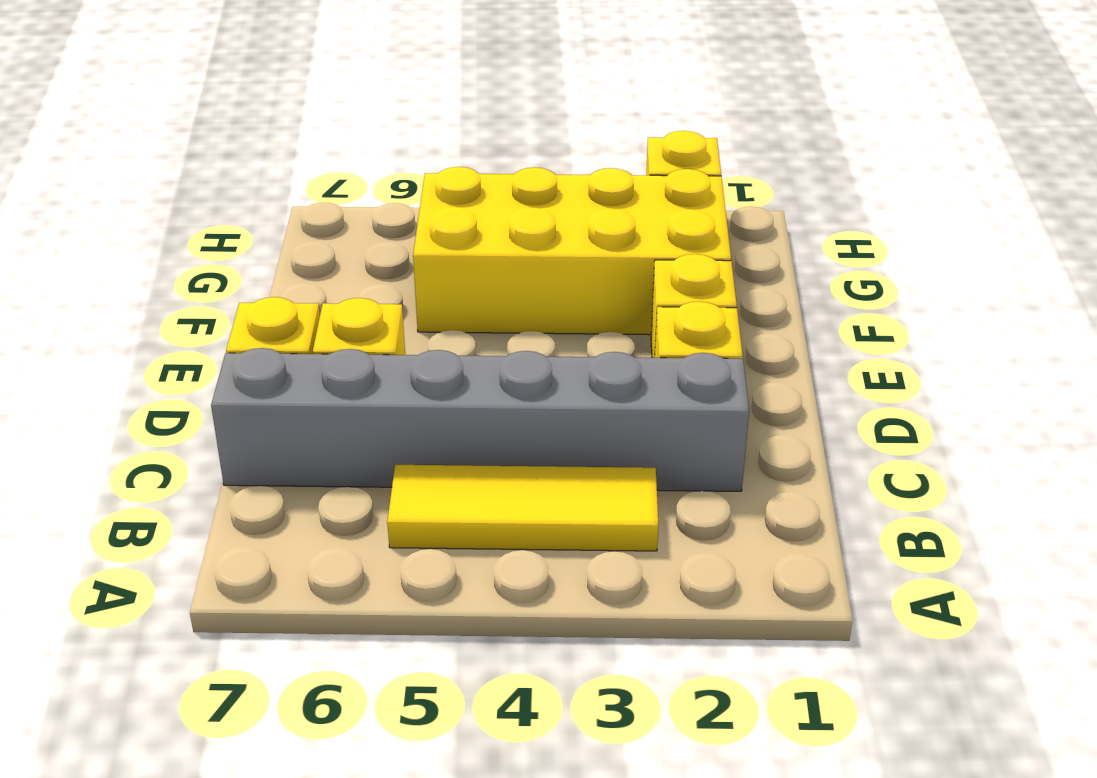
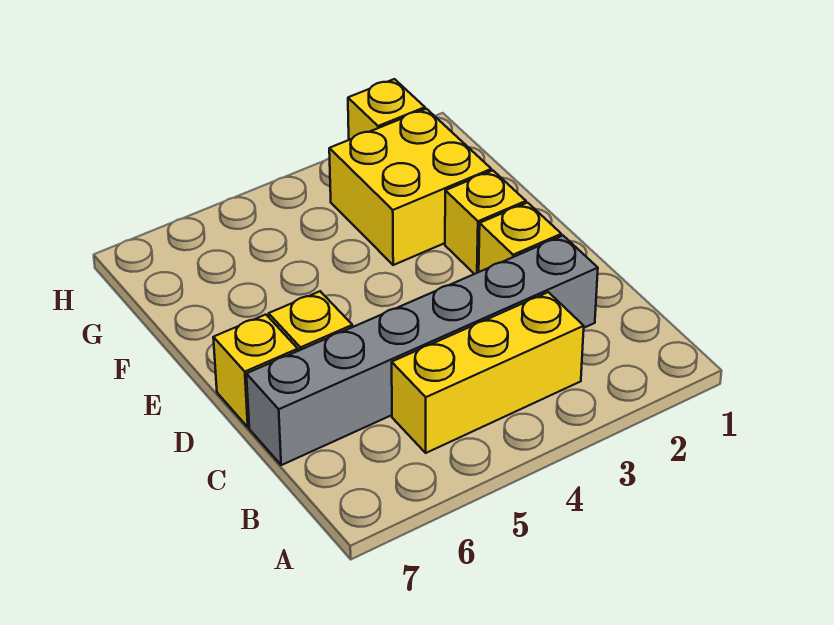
yellow tile B3:B5 level 1 -> yellow brick B3:B5 level 1
yellow brick F2:G5 level 1 -> yellow brick F2:G3 level 1

